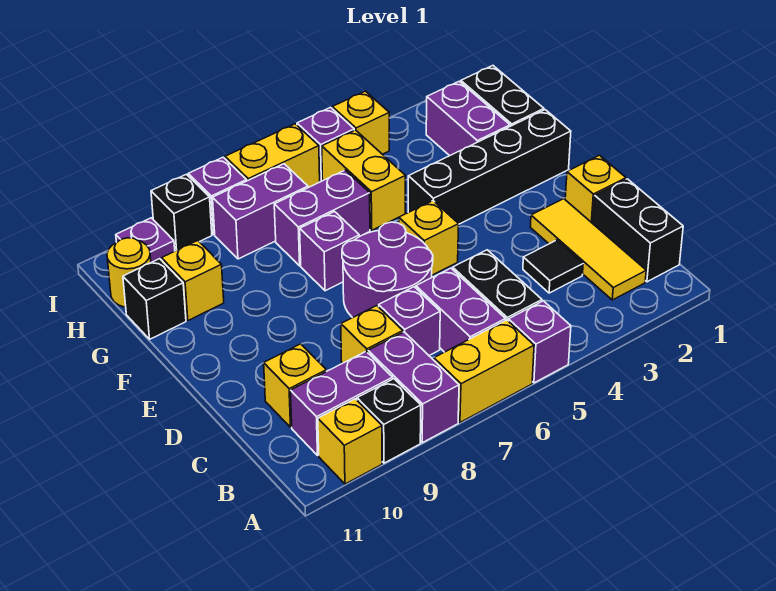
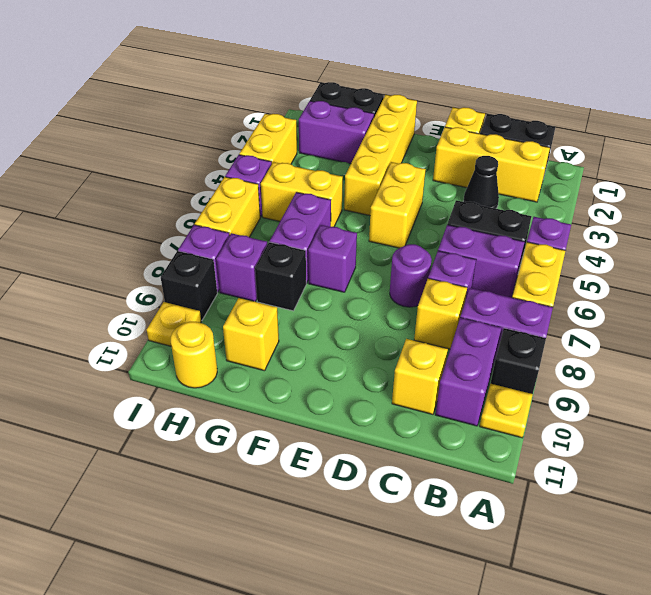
yellow brick A10 level 1 -> yellow plate A10 level 1
yellow tile B2:D2 level 1 -> yellow brick B2:D2 level 1
black tile C3 level 1 -> black cone C3 level 1
purple round brick D6:E7 level 1 -> purple round brick D7 level 1
yellow brick E5 level 1 -> yellow brick E4:E5 level 1
black brick F1:F4 level 1 -> yellow brick F1:F4 level 1
black brick G11 level 1 -> black brick G8 level 1
purple brick H7:H8 level 1 -> purple brick H8 level 1
yellow brick I4 level 1 -> yellow brick I3:I4 level 1
purple plate I10 level 1 -> yellow plate I10 level 1

